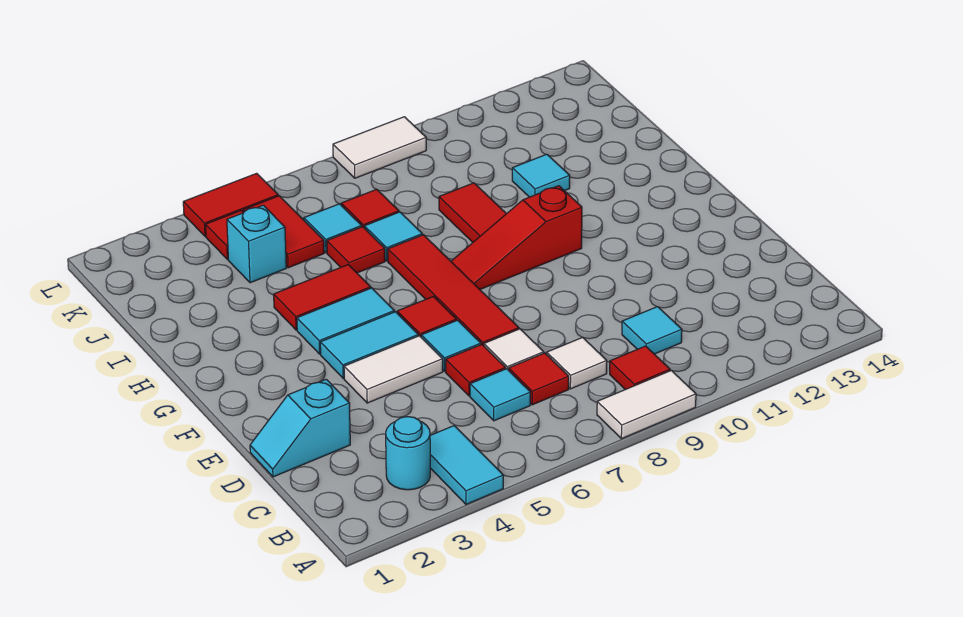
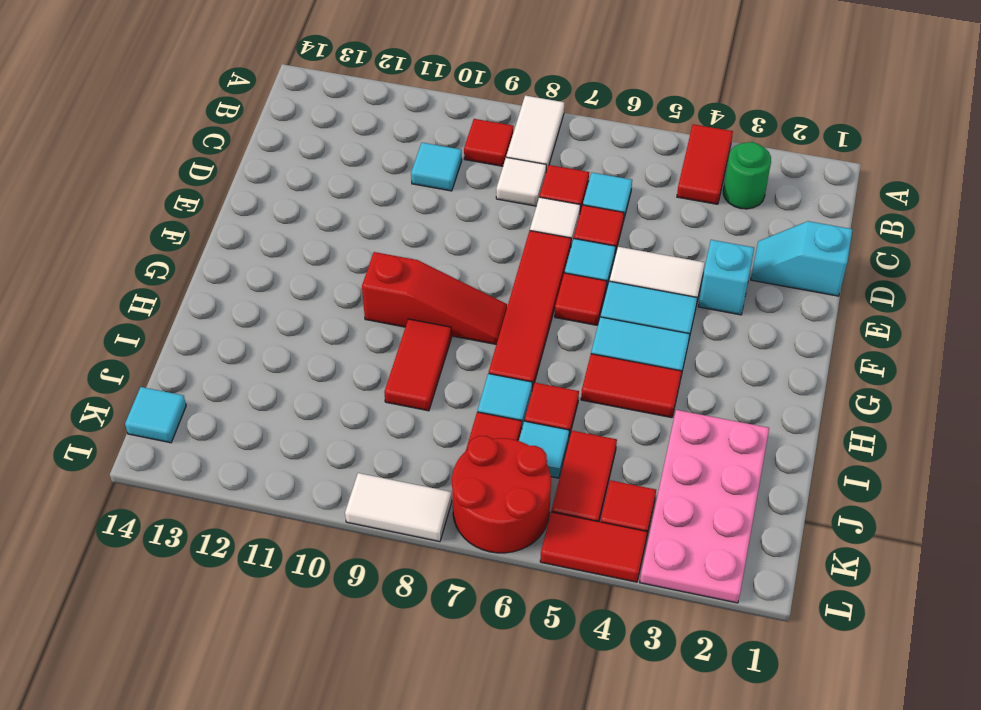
cyan tile A4:B4 level 1 -> red tile A4:B4 level 1
white tile A8:A9 level 1 -> white tile A8:B8 level 1
cyan round brick B3 level 1 -> green round brick B3 level 1
cyan slope D1:D2 level 1 top 2 -> cyan slope D1:D2 level 1 top 1
none -> pink plate I2:L3 level 1
cyan tile I11 level 1 -> cyan tile K14 level 1
cyan brick J4 level 1 -> cyan brick E3 level 1
none -> red round brick K6:L7 level 1

